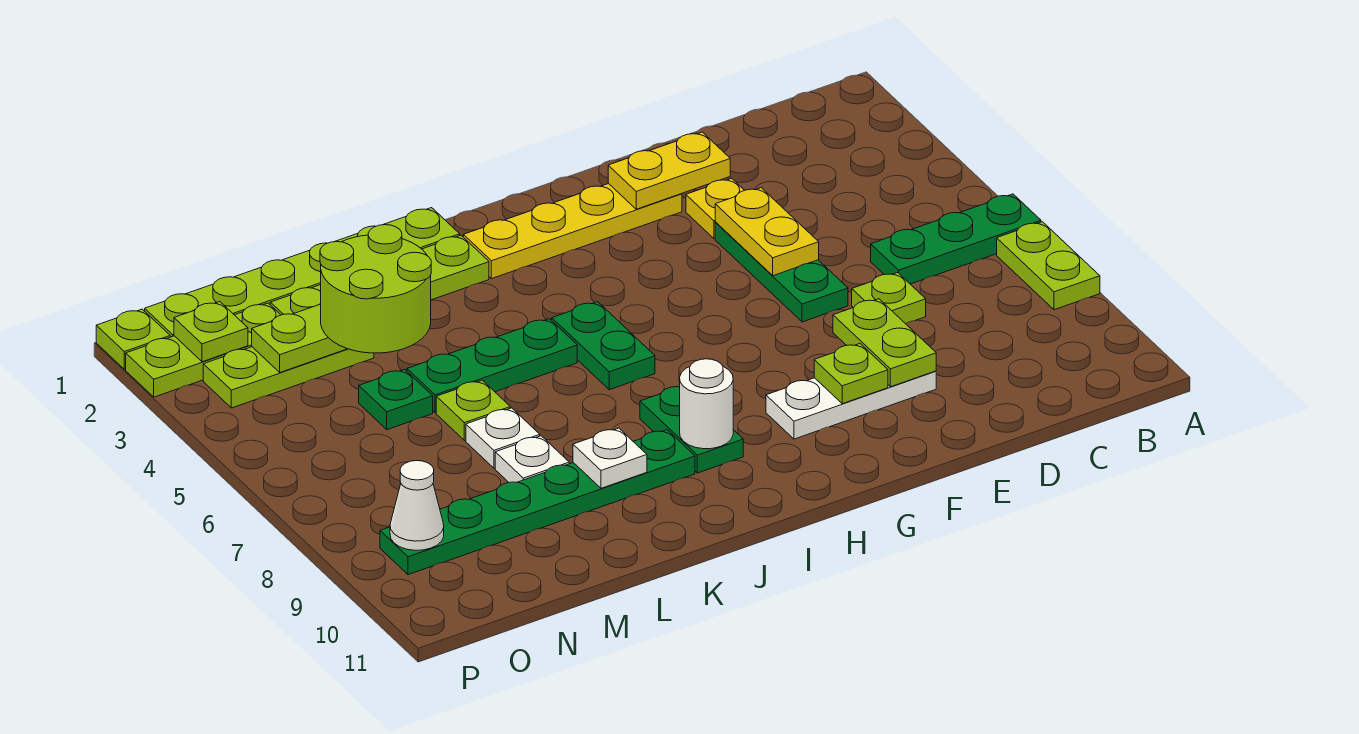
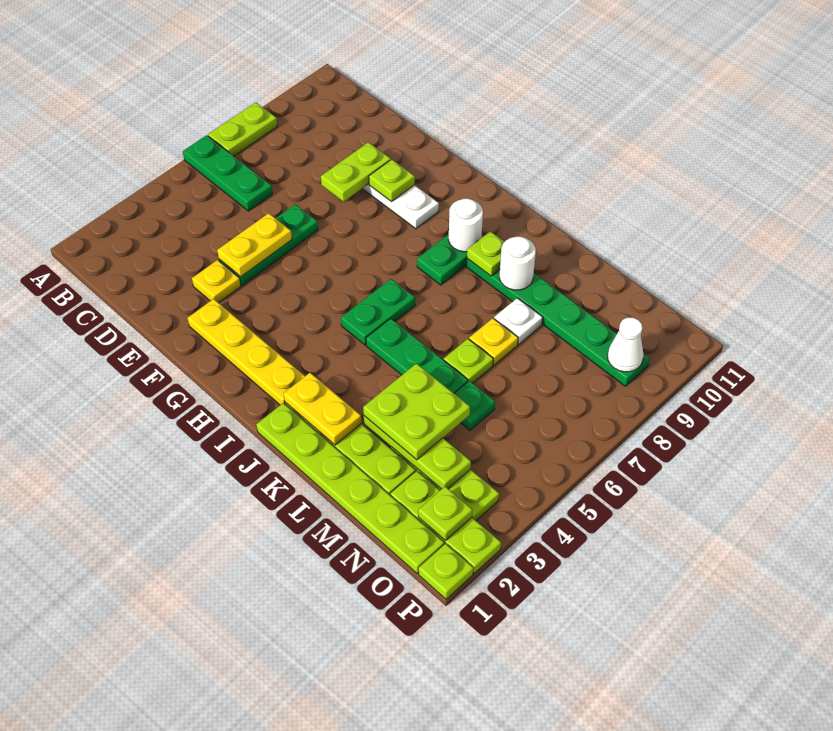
lime plate D7 level 1 -> lime plate J9 level 2
yellow plate E2:F2 level 2 -> yellow plate J2:K2 level 2
white plate K9 level 2 -> white round brick K9 level 2
lime round brick L3:M4 level 3 -> lime plate L3:M4 level 3
white plate L7 level 1 -> yellow plate L7 level 1

